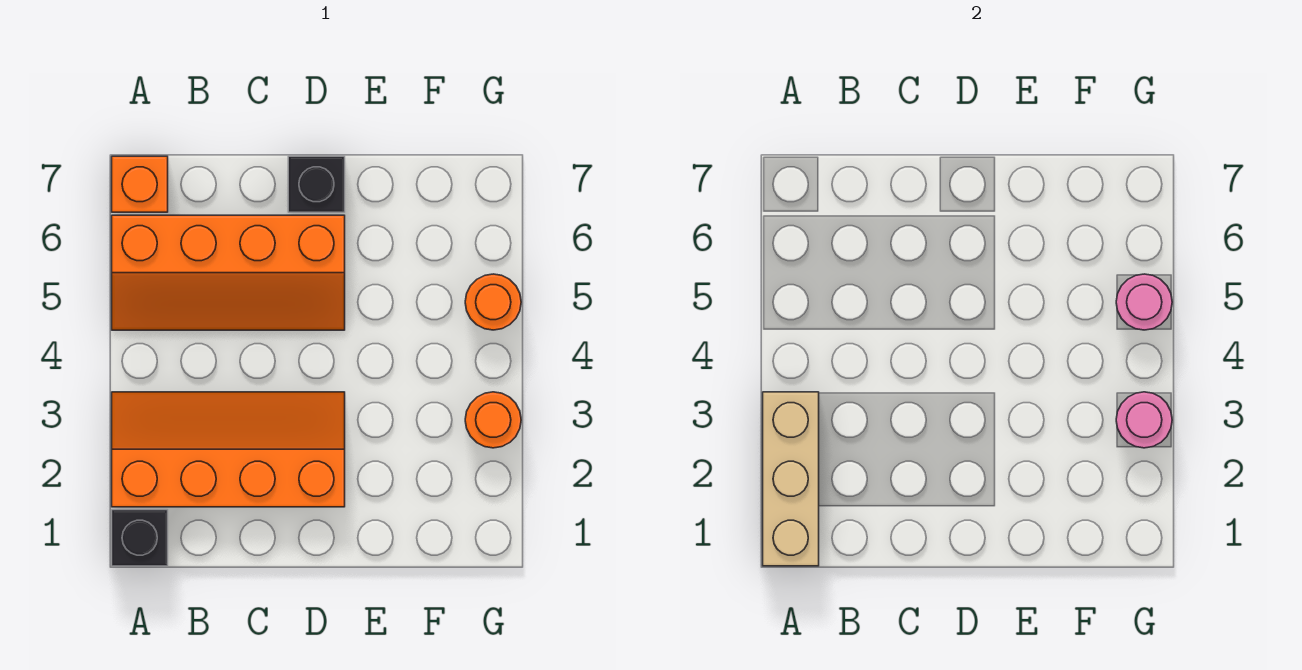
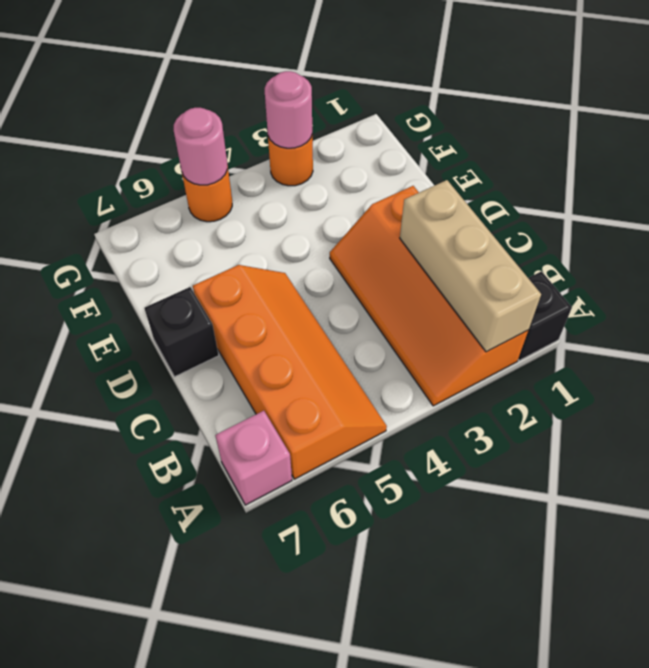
tan brick A1:A3 level 2 -> tan brick A2:C2 level 2
orange brick A7 level 1 -> pink brick A7 level 1

